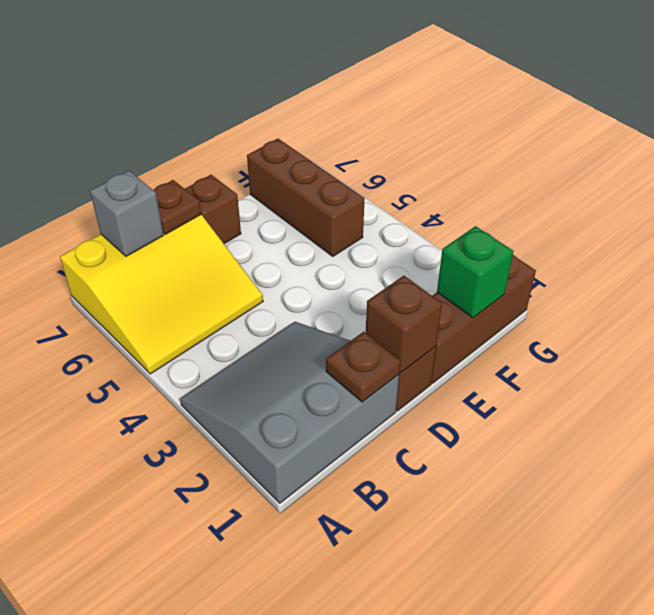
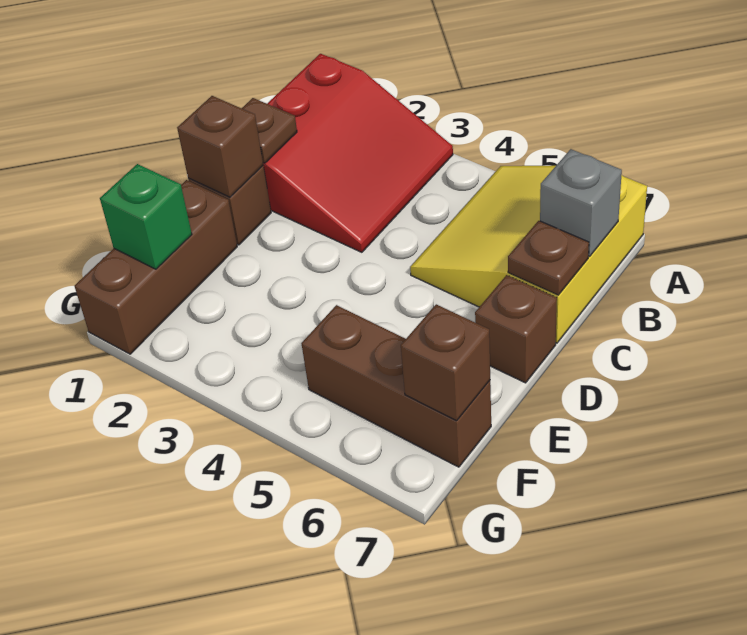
grey slope A1:C3 level 1 top 1 -> red slope A1:C3 level 1 top 1
none -> brown brick F7 level 2

